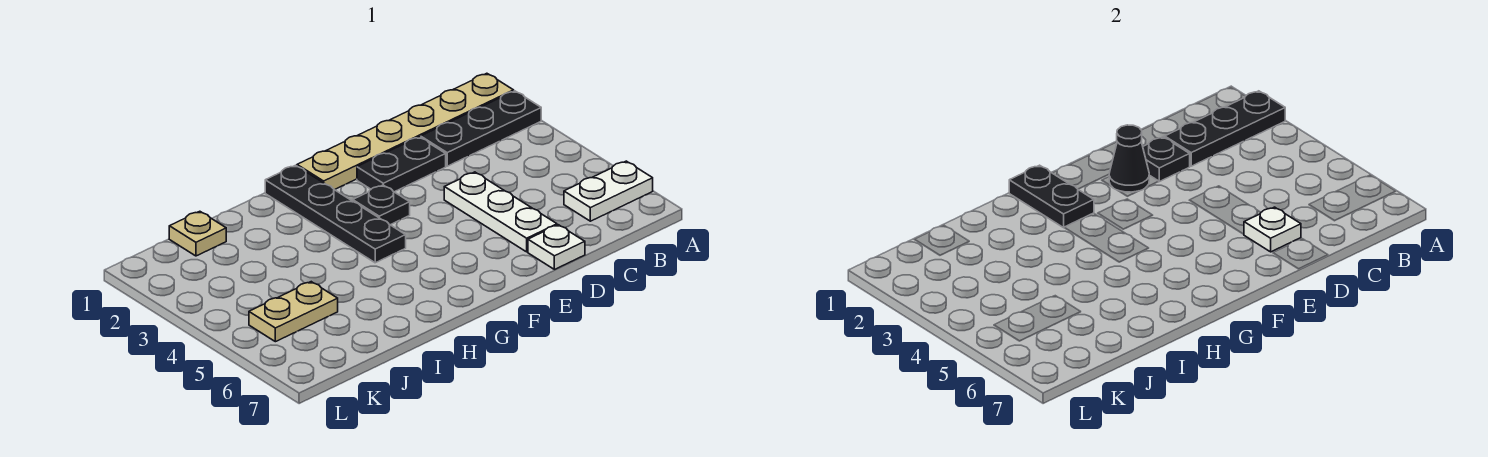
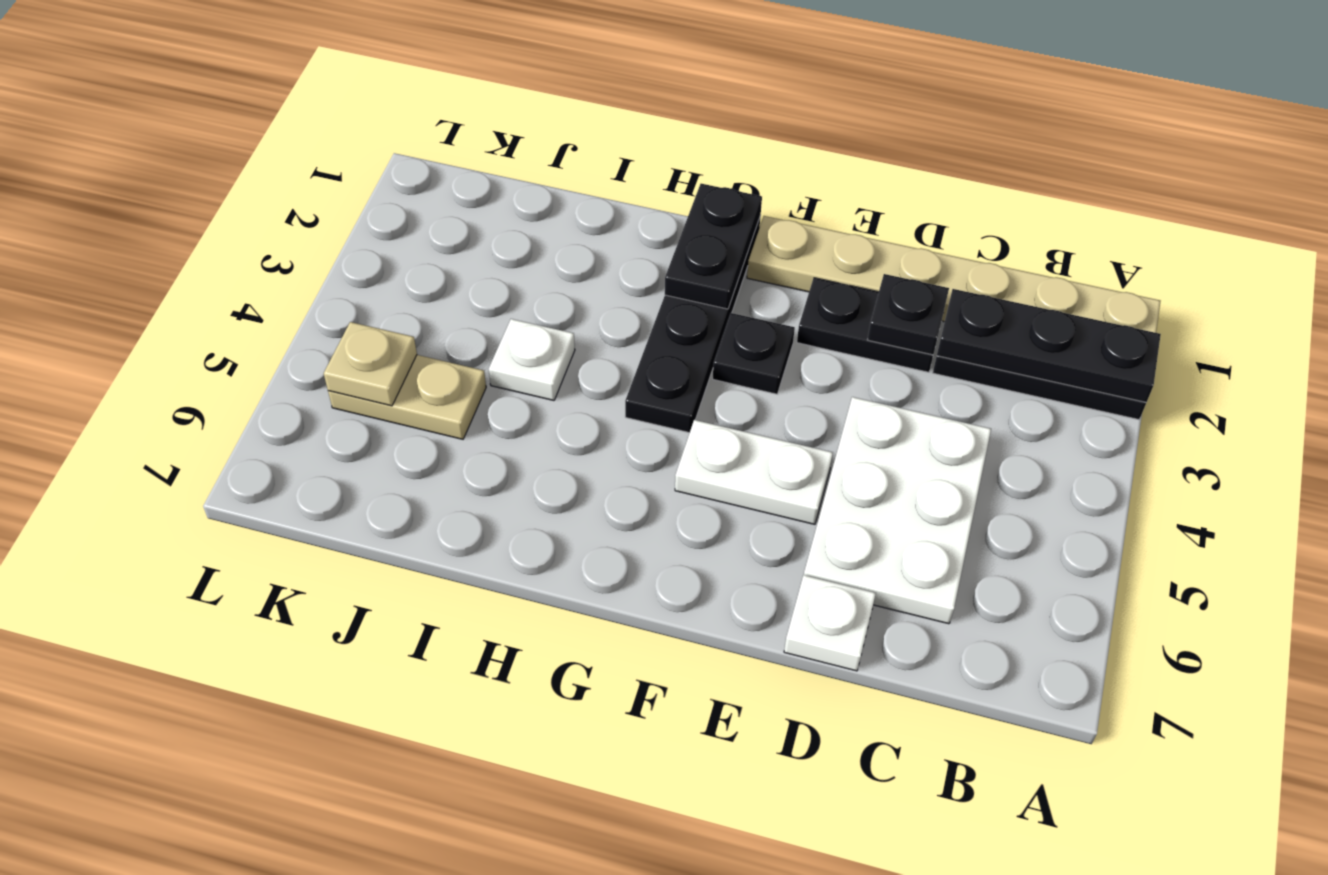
white plate A6:B6 level 1 -> white plate E5:F5 level 1
white plate D4:D6 level 1 -> white plate C4:D6 level 1
white plate D6 level 2 -> white plate I4 level 1
black cone E2 level 2 -> none
tan plate J1 level 1 -> tan plate K5 level 2

